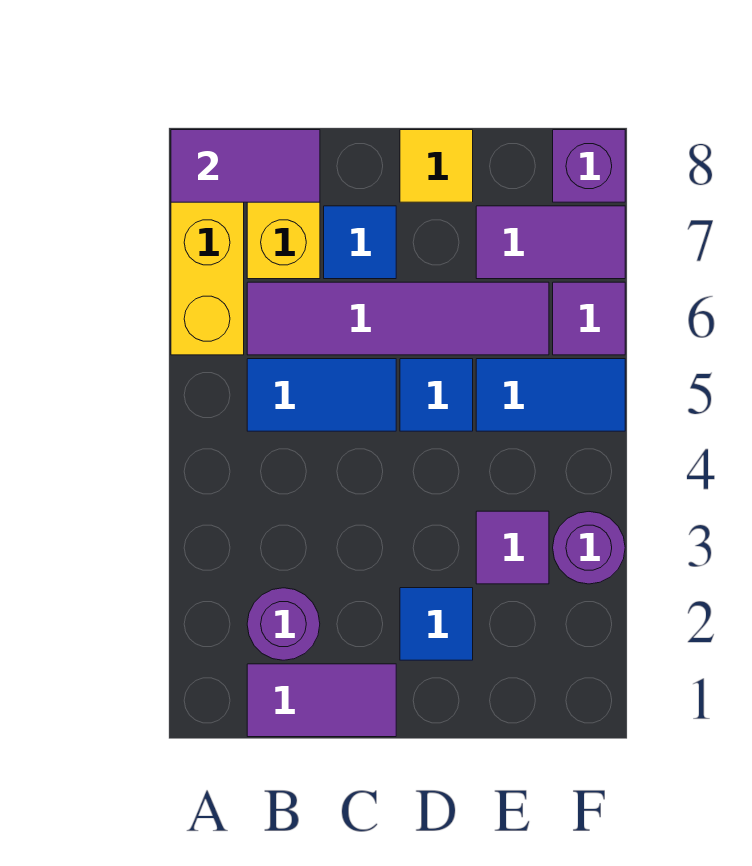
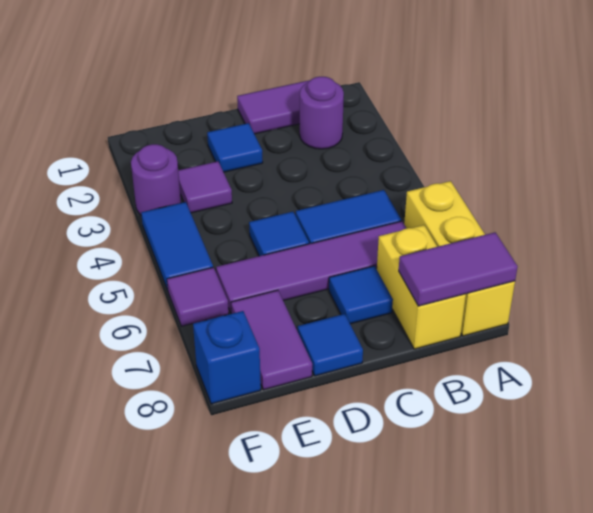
yellow tile D8 level 1 -> blue tile D8 level 1
blue tile E5:F5 level 1 -> blue tile F4:F5 level 1
purple tile E7:F7 level 1 -> purple tile E7:E8 level 1
purple brick F8 level 1 -> blue brick F8 level 1

